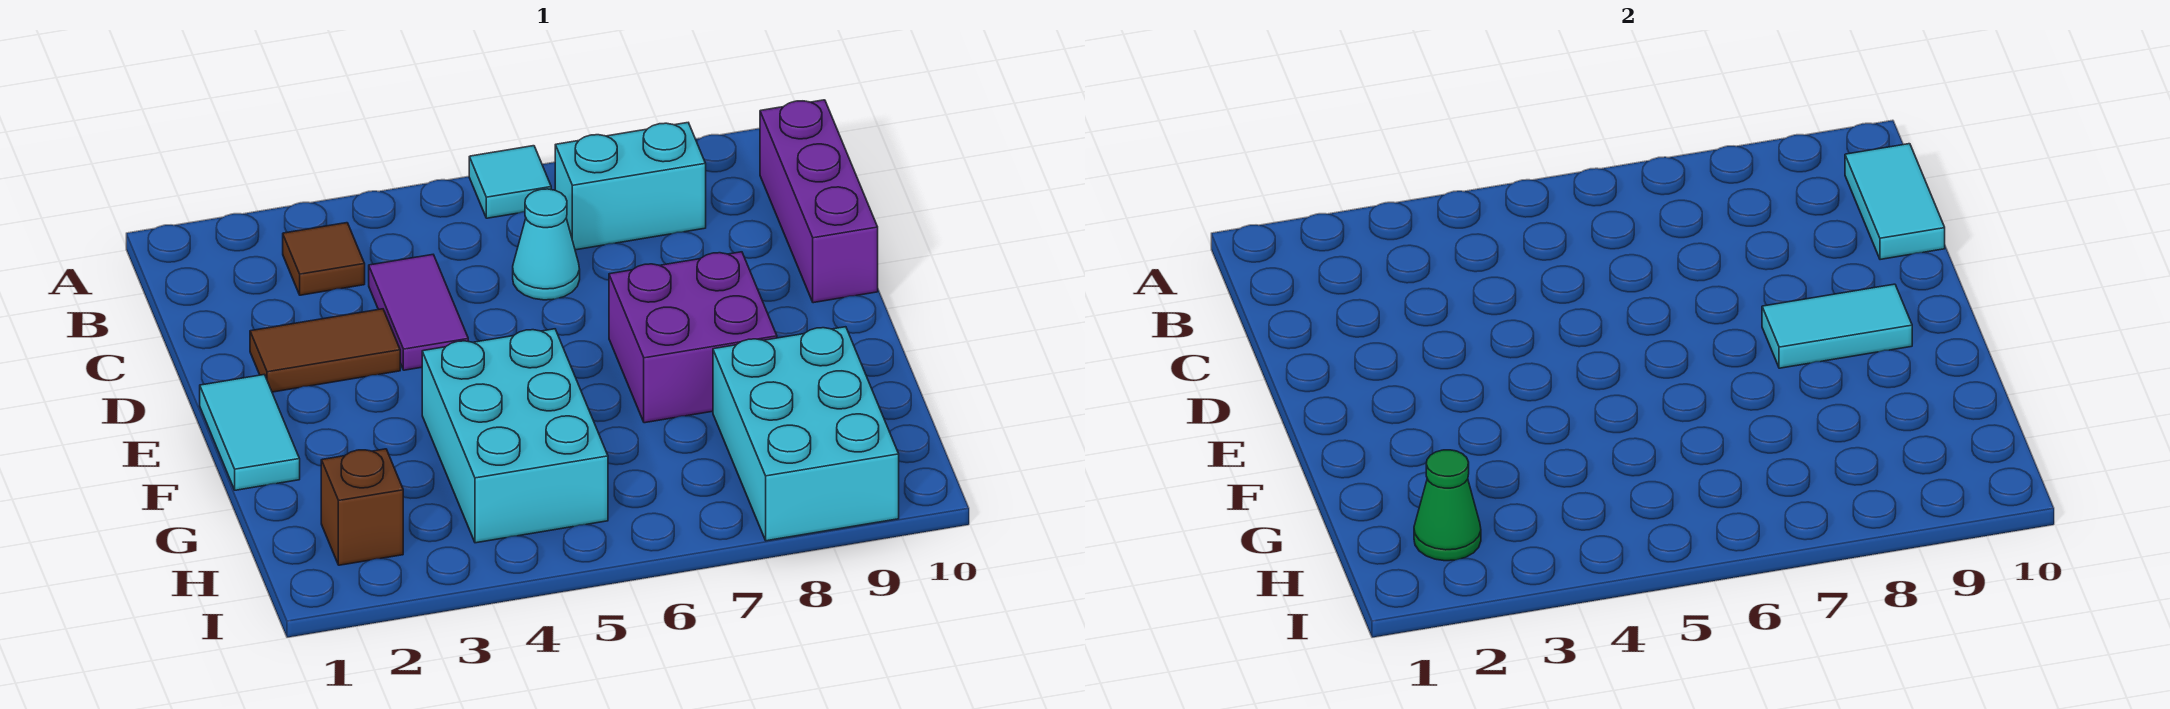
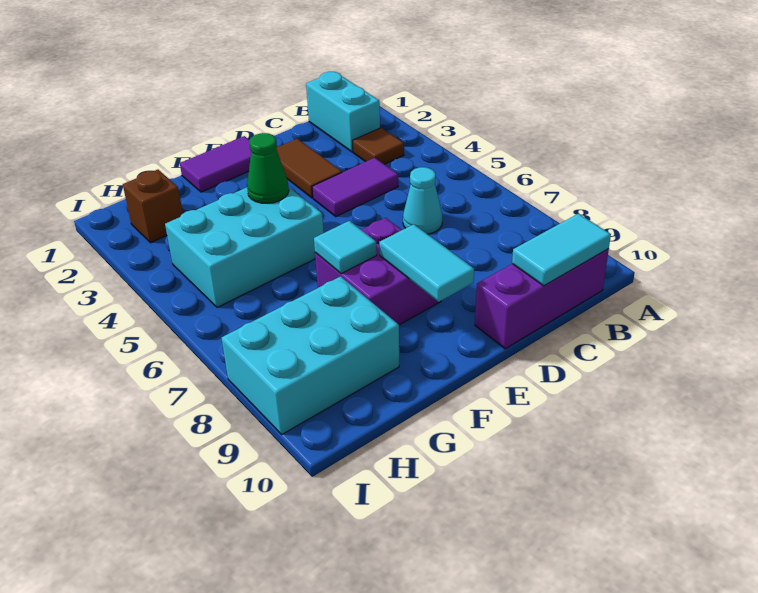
cyan tile A6 level 1 -> cyan tile F7 level 2
cyan brick B7:B8 level 1 -> cyan brick B1:B2 level 1
cyan tile E1:F1 level 1 -> purple tile E1:F1 level 1
green cone H2 level 2 -> green cone F4 level 2

